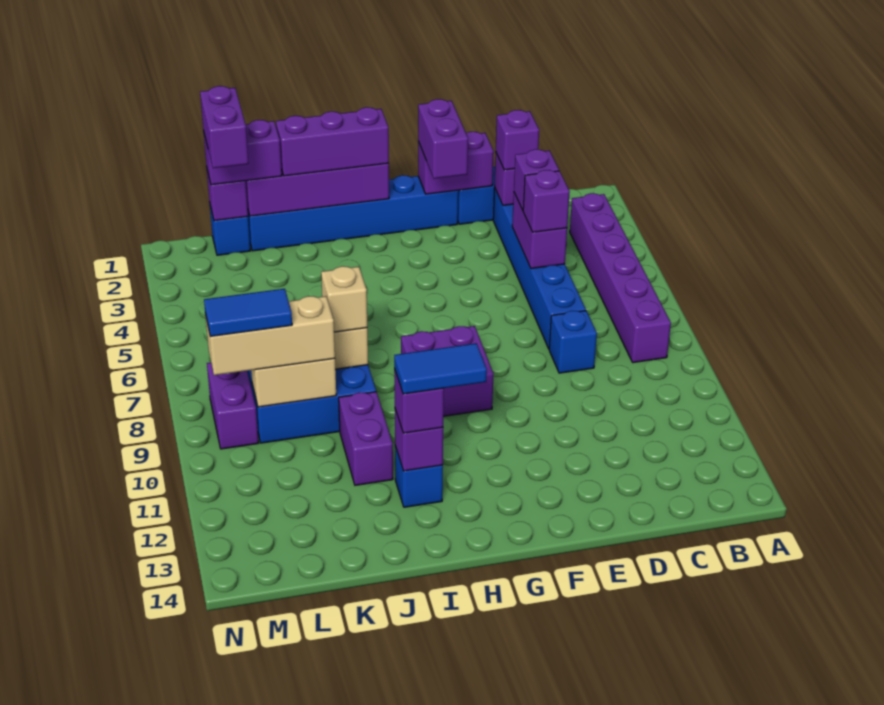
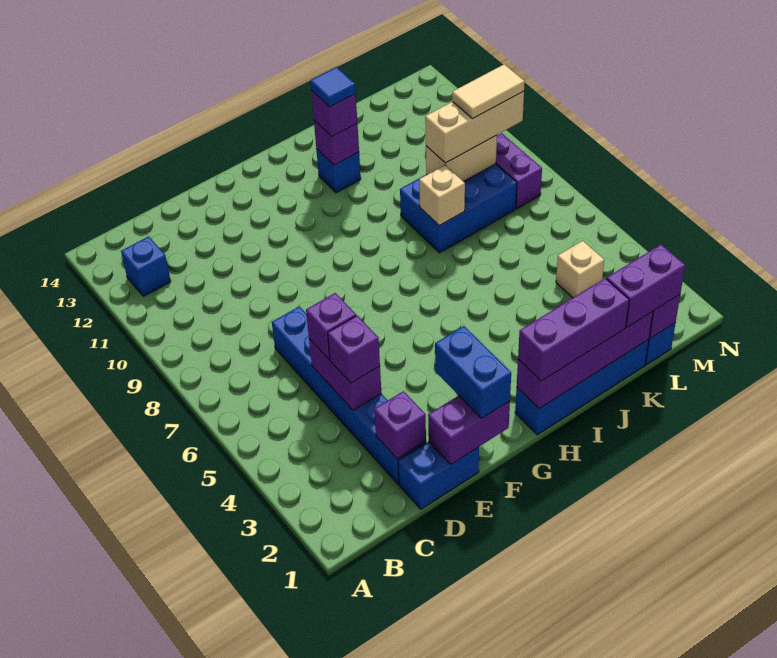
purple brick B3:B8 level 1 -> none
purple brick D2 level 3 -> none
blue brick D8 level 1 -> blue brick B12 level 1
blue brick F1:K1 level 1 -> blue brick H1:K1 level 1
purple brick F1:F2 level 3 -> blue brick F1:F2 level 3
purple brick G8:H9 level 1 -> none
blue tile H12:I12 level 4 -> blue tile I12 level 4
tan brick J8 level 3 -> tan brick L4 level 1
purple brick J10:J11 level 1 -> none
purple brick L1:L2 level 4 -> none
blue tile L9:M9 level 4 -> tan tile L9:M9 level 4

